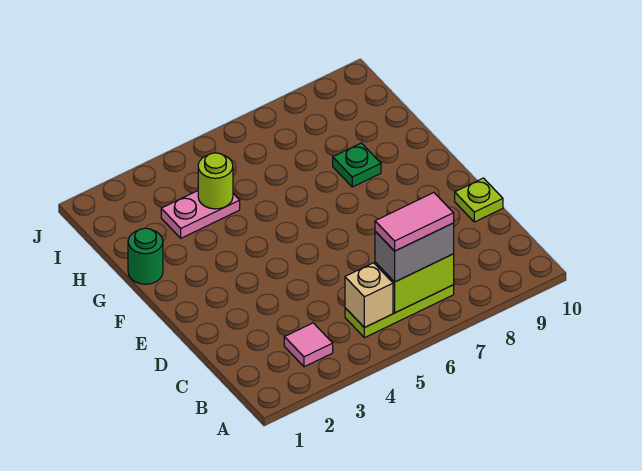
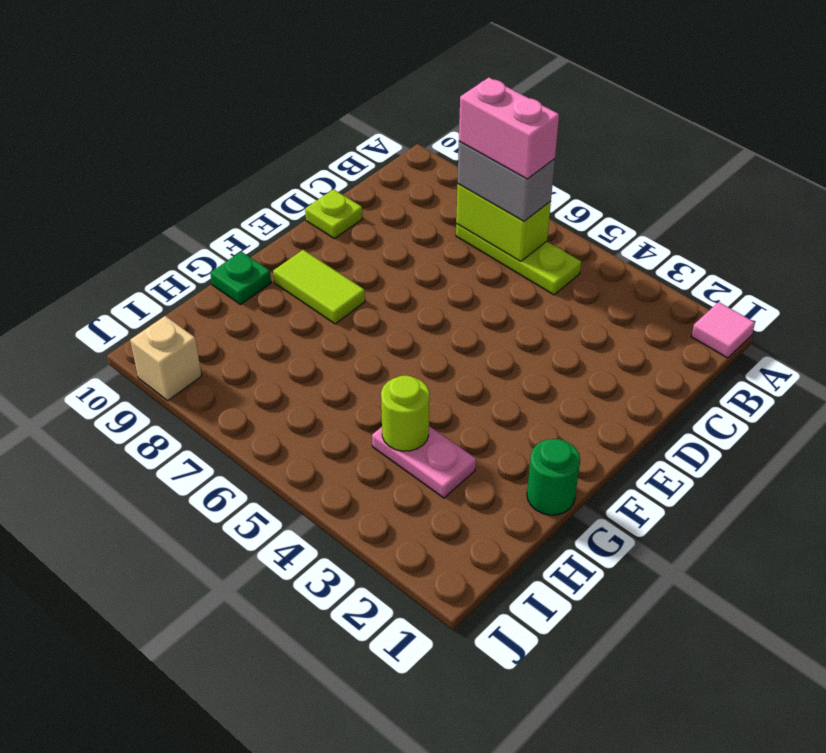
pink tile B3 level 1 -> pink tile A1 level 1
tan brick B5 level 2 -> tan brick J9 level 1
pink tile B6:B7 level 4 -> pink brick B6:B7 level 4
none -> lime tile F8:F9 level 1
green plate G8 level 1 -> green plate G10 level 1

